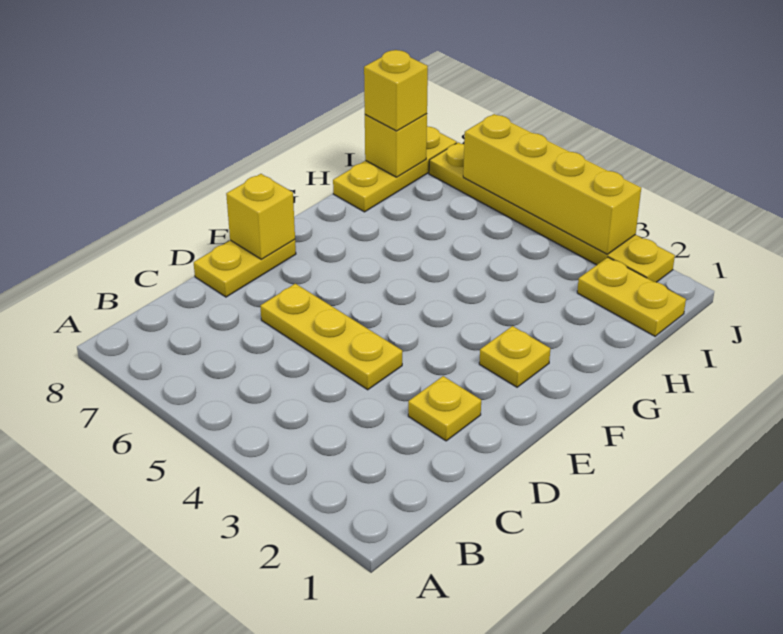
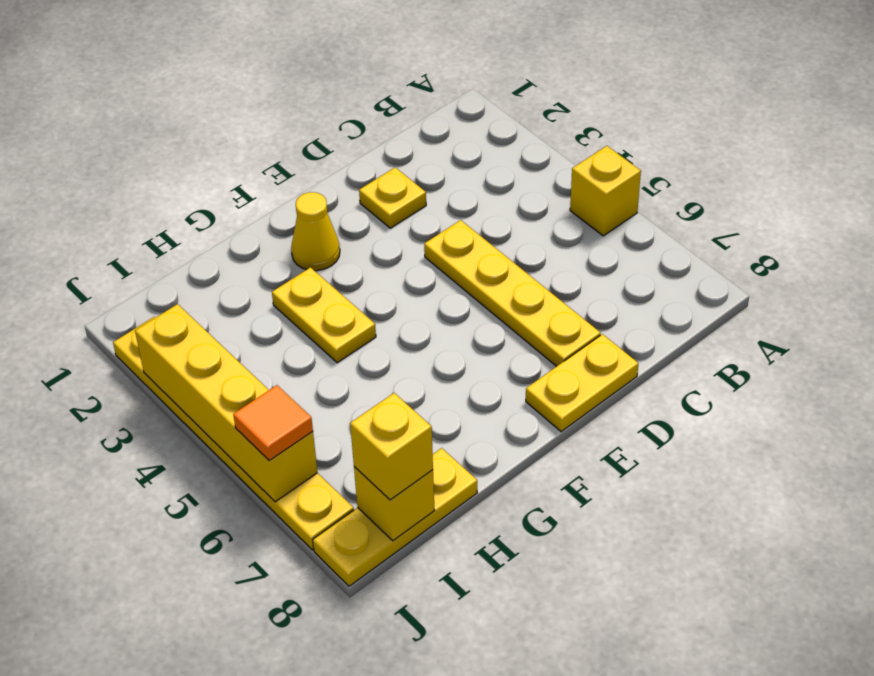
yellow plate D4:D6 level 1 -> yellow plate D4:D7 level 1
yellow brick E8 level 2 -> yellow brick A5 level 1
yellow plate F2 level 1 -> yellow cone F2 level 1
yellow plate I1:I2 level 1 -> yellow plate G3:G4 level 1
none -> orange tile J6 level 3

